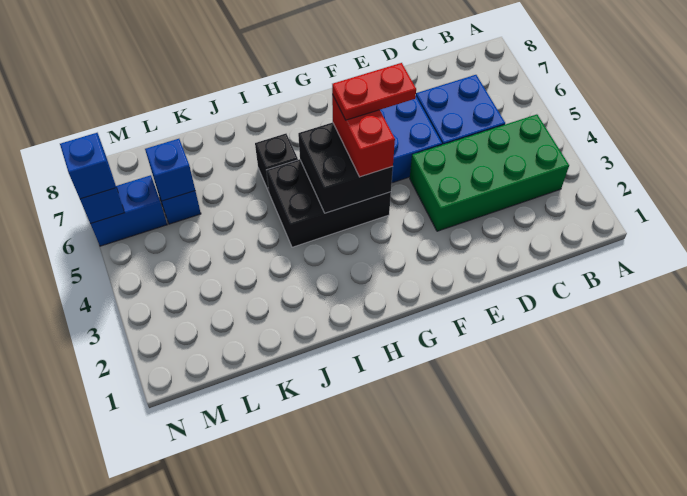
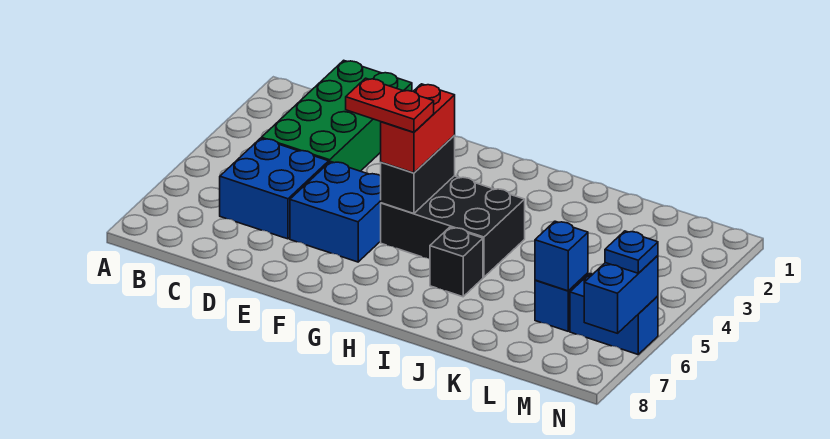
green brick B3:E4 level 1 -> green brick C1:D4 level 1
black brick G4:H5 level 2 -> black brick G4:G5 level 2
blue brick N6 level 3 -> blue plate N6 level 3

